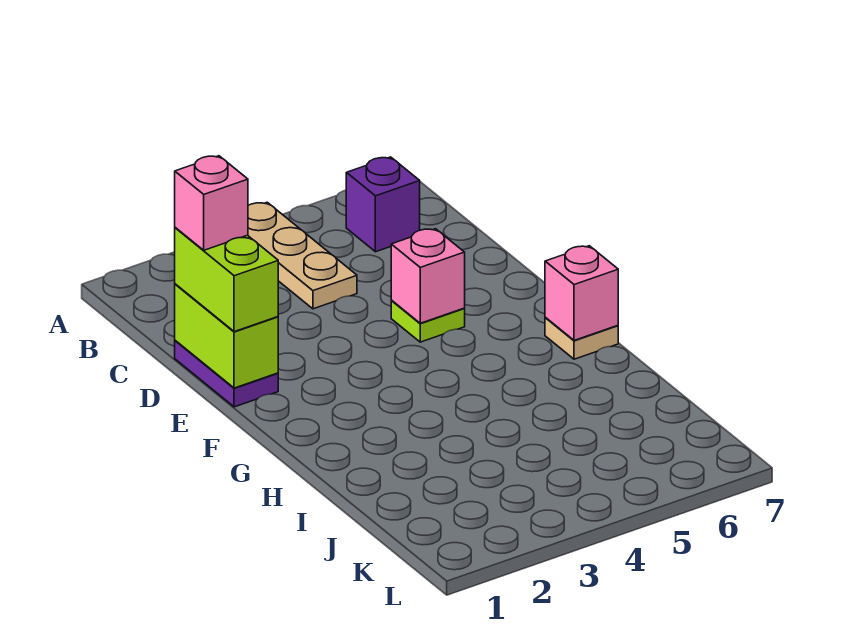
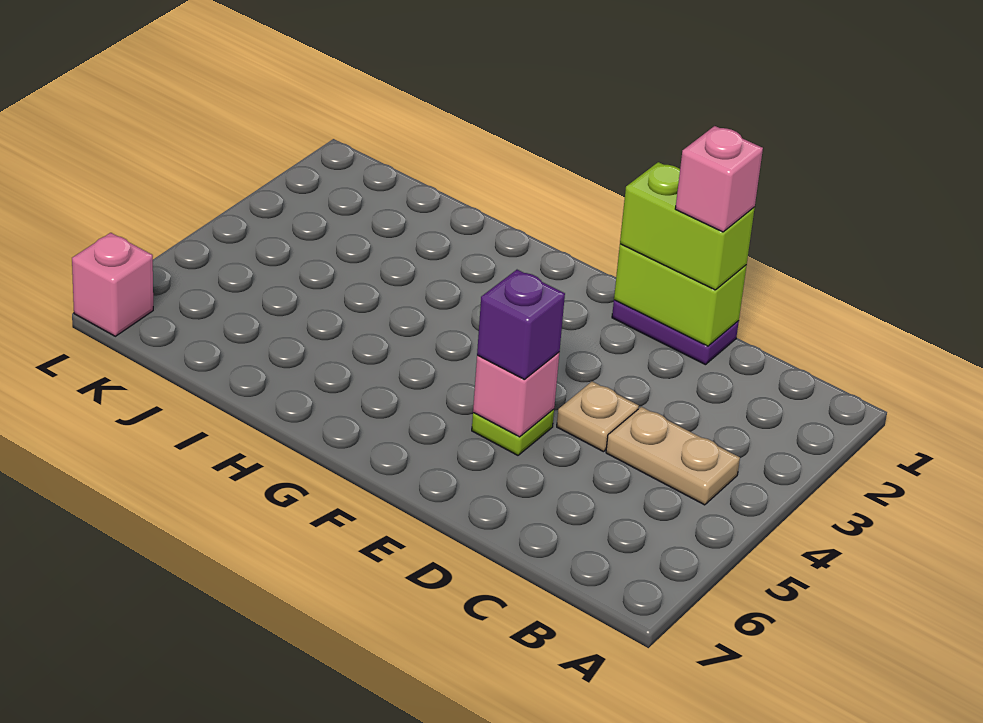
tan plate A4:C4 level 1 -> tan plate B4:C4 level 1
purple brick B6 level 1 -> purple brick E5 level 3
tan plate G7 level 1 -> tan plate D4 level 1
pink brick G7 level 2 -> pink brick L7 level 1

